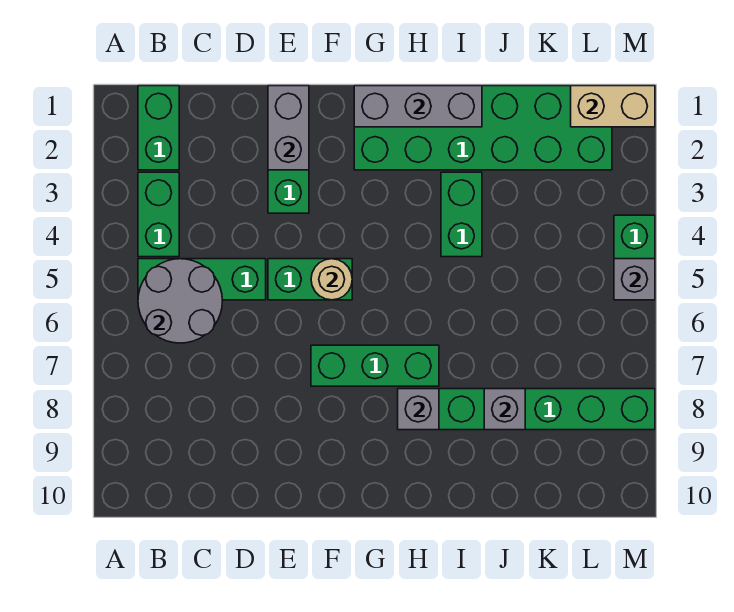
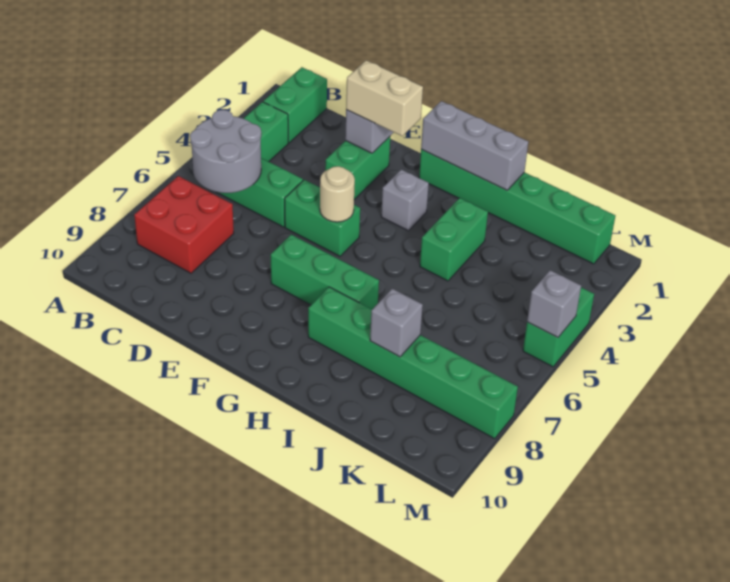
none -> red brick B7:C8 level 1
green brick G1:L2 level 1 -> green brick G1:L1 level 1
grey brick H8 level 2 -> grey brick G3 level 1
tan brick L1:M1 level 2 -> tan brick E2:F2 level 3

